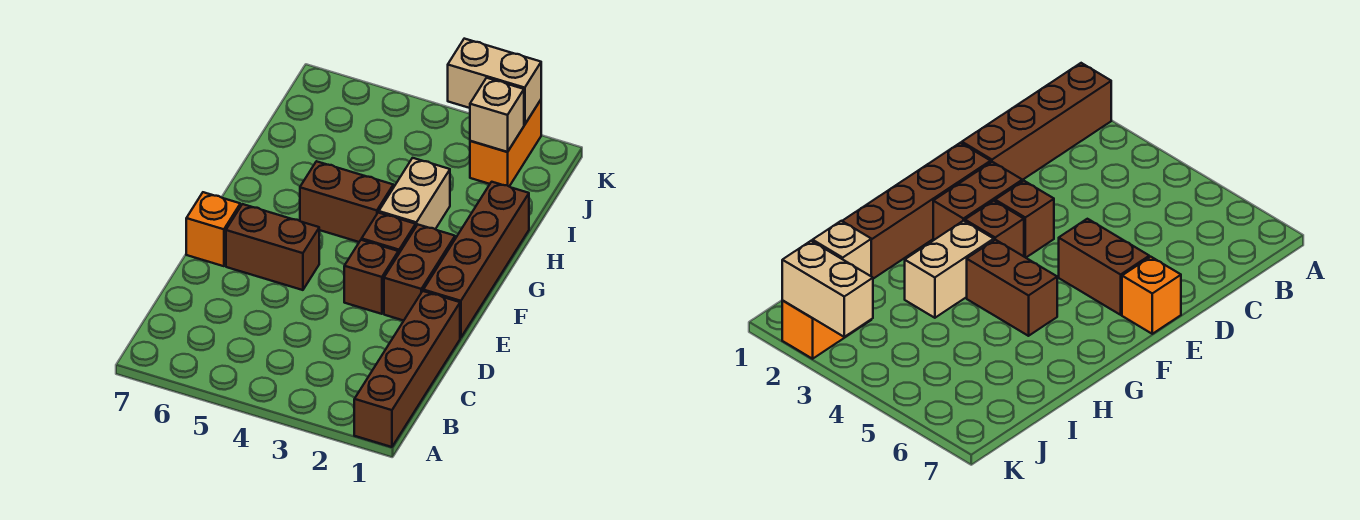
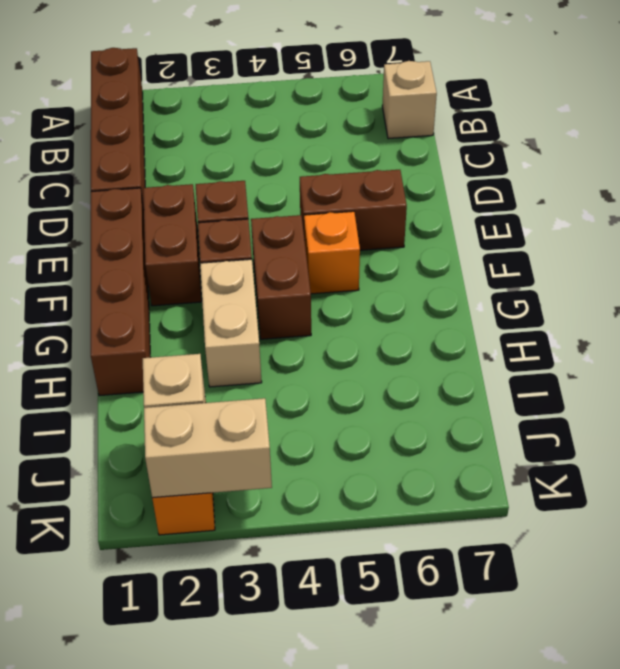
none -> tan brick B7 level 1
orange brick E7 level 1 -> orange brick F5 level 1
brown brick G4:G5 level 1 -> brown brick F4:G4 level 1

